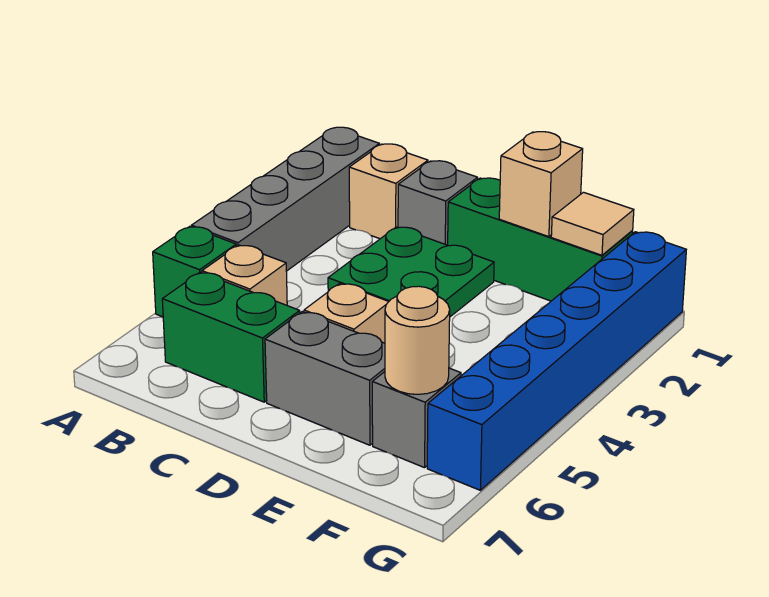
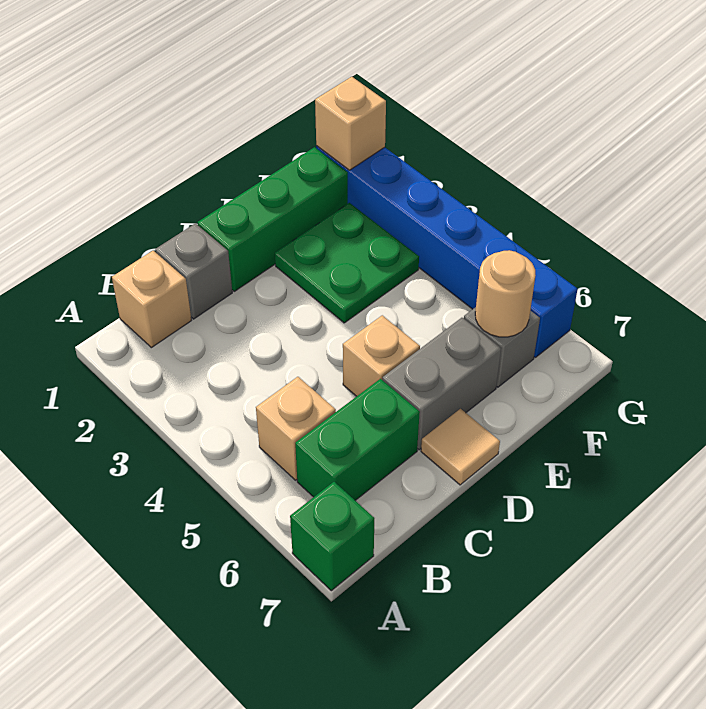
grey brick A1:A4 level 1 -> none
green brick A5 level 1 -> green brick A7 level 1
green plate C2:D3 level 1 -> green plate E2:F3 level 1
tan brick E1 level 2 -> tan brick G1 level 2
tan tile F1 level 2 -> tan tile D7 level 1

